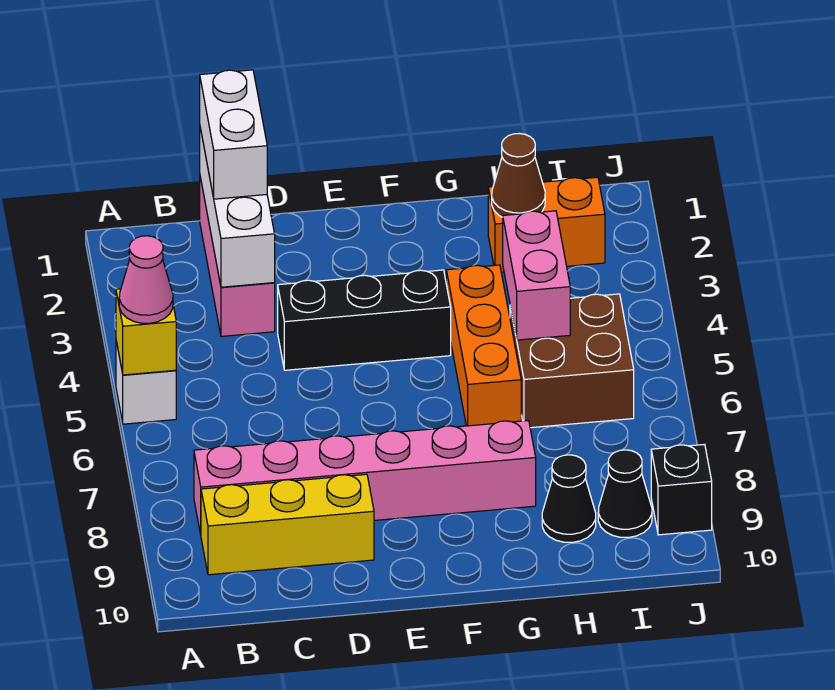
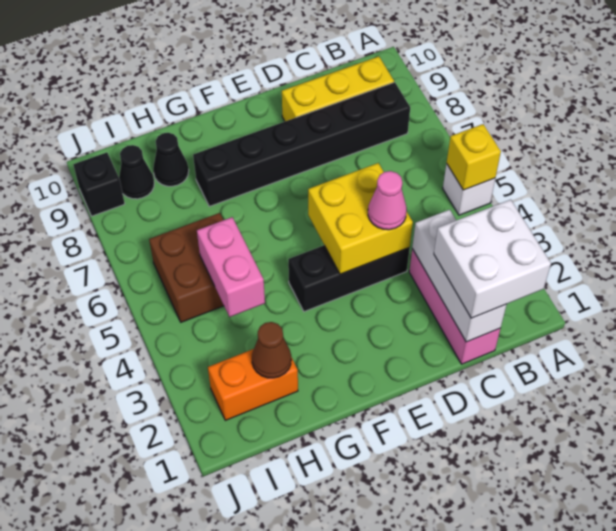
pink cone A5 level 3 -> pink cone D4 level 3
pink brick B8:G8 level 1 -> black brick B8:G8 level 1
white brick C1:C2 level 3 -> white brick B1:C2 level 3
none -> yellow brick D4:E5 level 2
orange brick G4:G6 level 1 -> none

